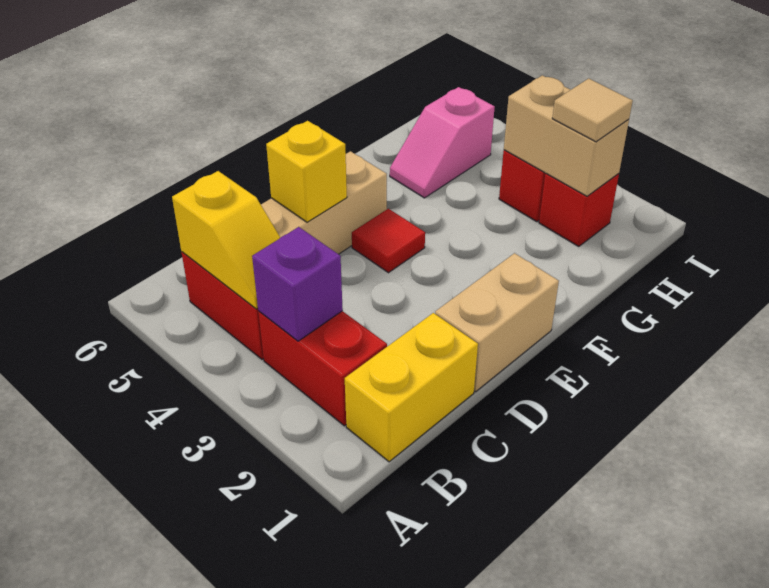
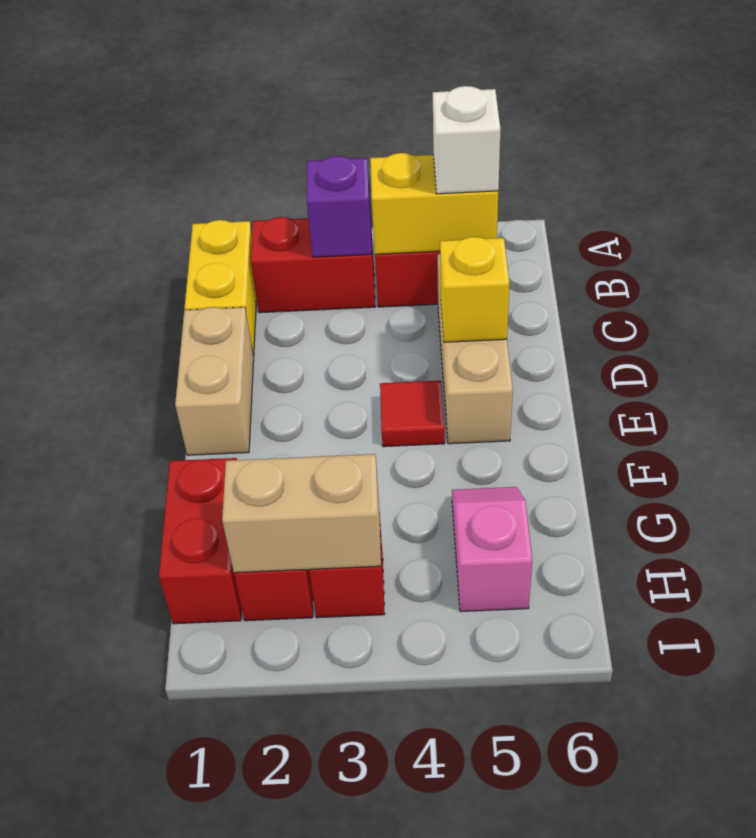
yellow slope B4:B5 level 2 top 5 -> yellow brick B4:B5 level 2
none -> white brick B5 level 3
none -> red brick G1:H1 level 1
tan tile H2 level 3 -> none

